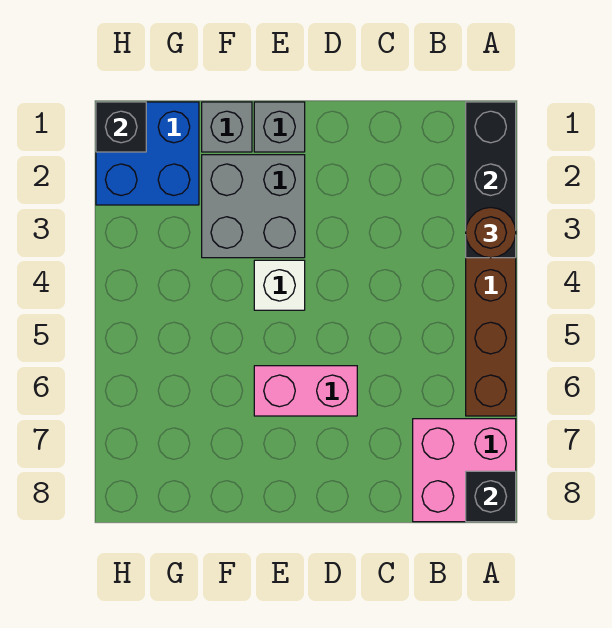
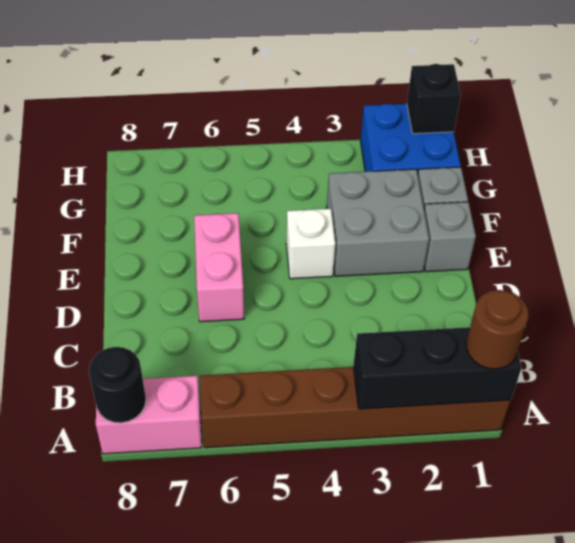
brown round brick A3 level 3 -> brown round brick A1 level 3
pink brick A7:B8 level 1 -> pink brick A7:A8 level 1
black brick A8 level 2 -> black round brick A8 level 2

